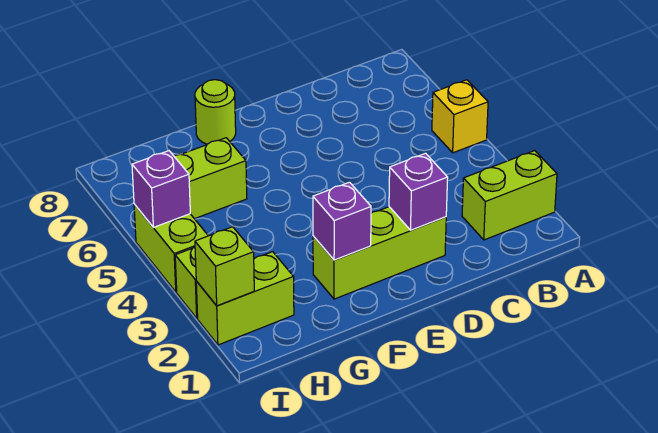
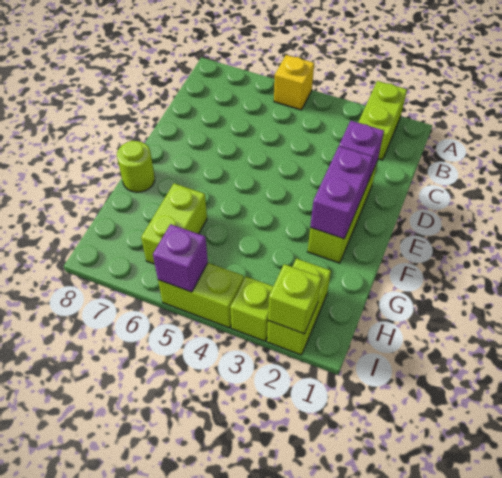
purple brick F2 level 2 -> purple brick E2:F2 level 2

